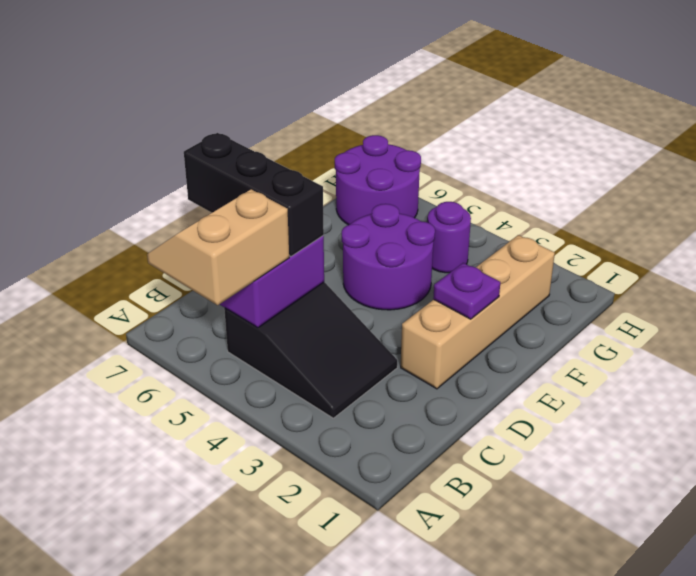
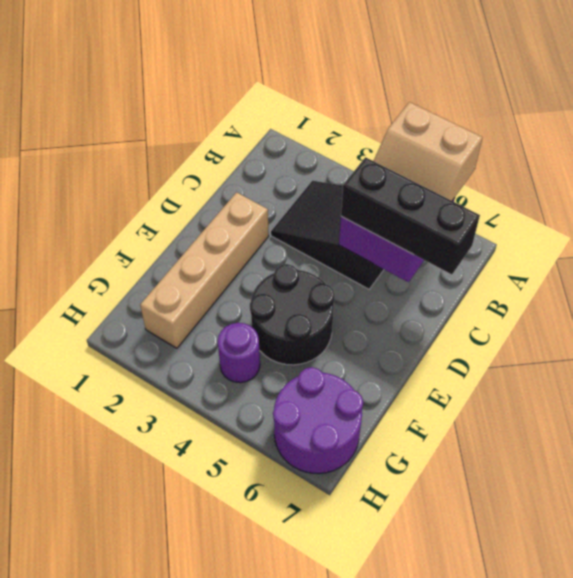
tan slope A5:B6 level 3 top 5 -> tan slope A5:B6 level 3 top A
purple plate E2 level 2 -> none
purple round brick E4:F5 level 1 -> black round brick E4:F5 level 1

